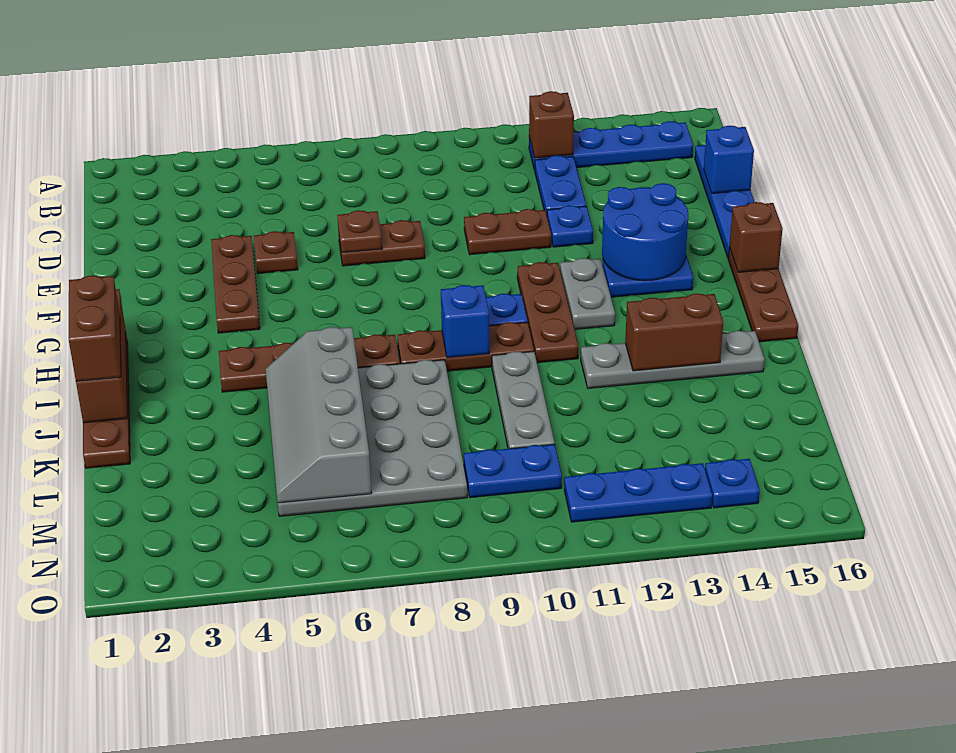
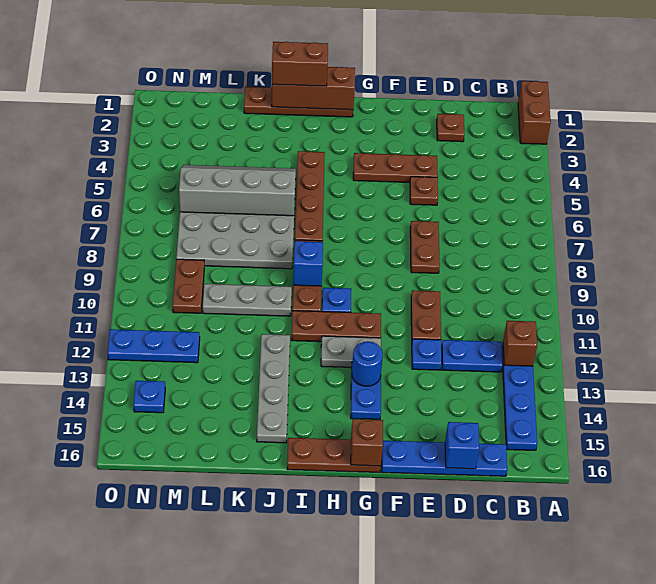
brown plate E7 level 2 -> brown plate D2 level 1
blue round brick F13:G14 level 2 -> blue round brick G13 level 2
brown brick J13:J14 level 2 -> brown brick A1:A2 level 1
blue plate M9:M10 level 1 -> brown plate M9:M10 level 1
blue plate N11:N13 level 1 -> blue plate M12:O12 level 1

